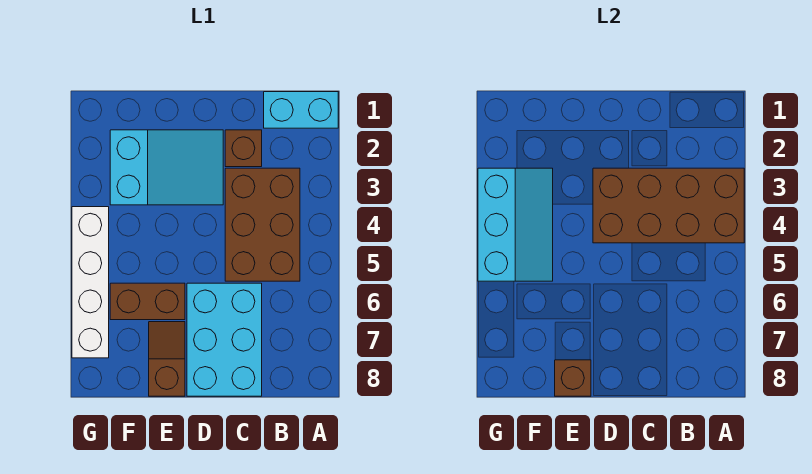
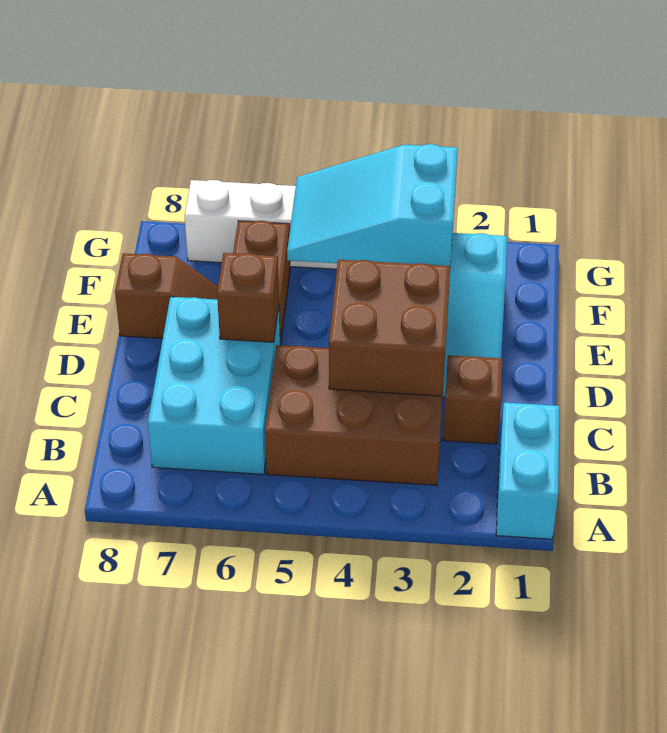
brown brick A3:D4 level 2 -> brown brick C3:D4 level 2
cyan brick C6:D8 level 1 -> cyan brick B6:D7 level 1
brown brick E8 level 2 -> brown brick D6 level 2
cyan slope F3:G5 level 2 top G -> cyan slope F3:G5 level 2 top 3

